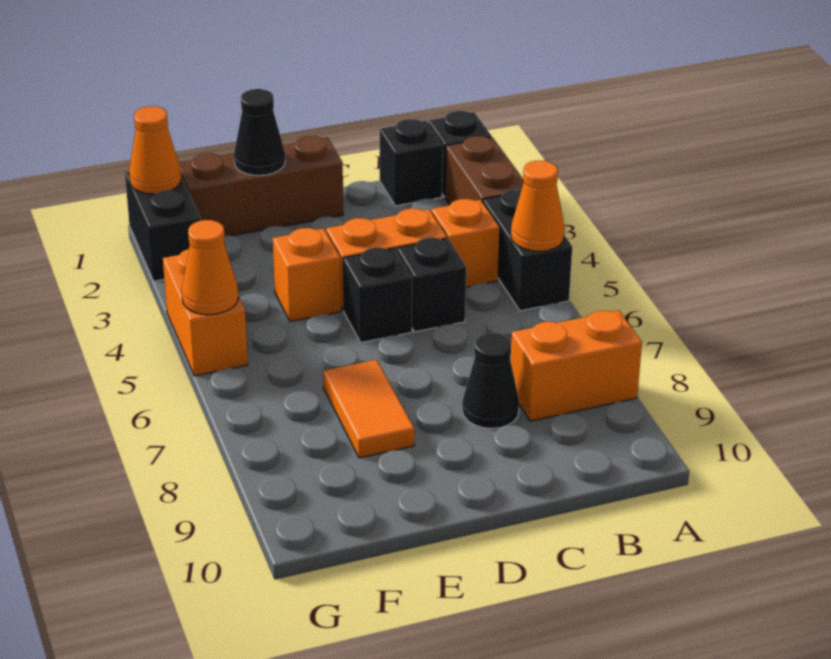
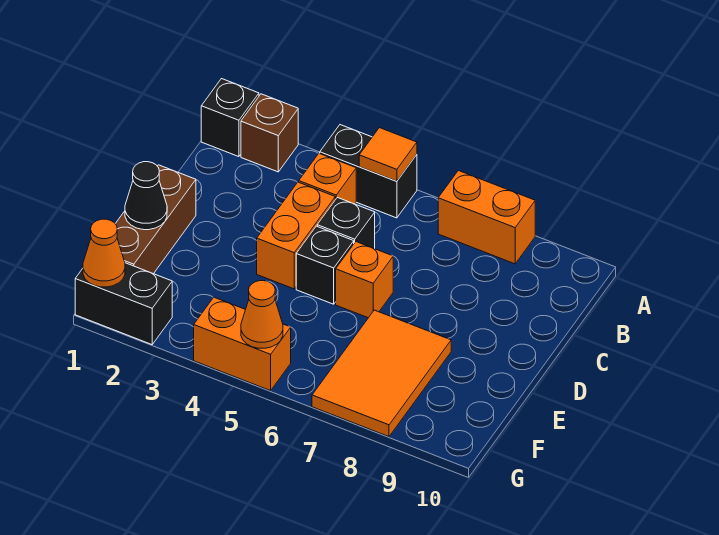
brown brick A2:A3 level 1 -> brown brick A2 level 1
orange cone A5 level 2 -> orange tile A5 level 2
orange brick A8:B8 level 1 -> orange brick A7:A8 level 1
black brick B1 level 1 -> none
black cone C8 level 1 -> none
orange brick E4 level 1 -> orange brick D6 level 1
orange tile E7:E8 level 1 -> orange tile E7:G8 level 1

